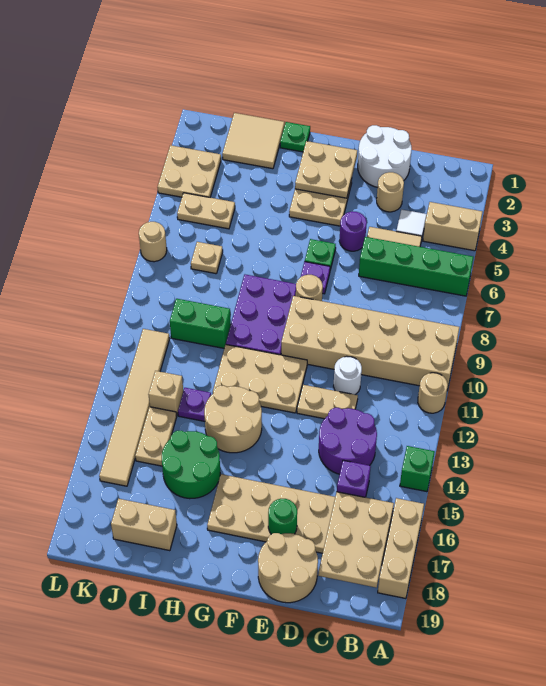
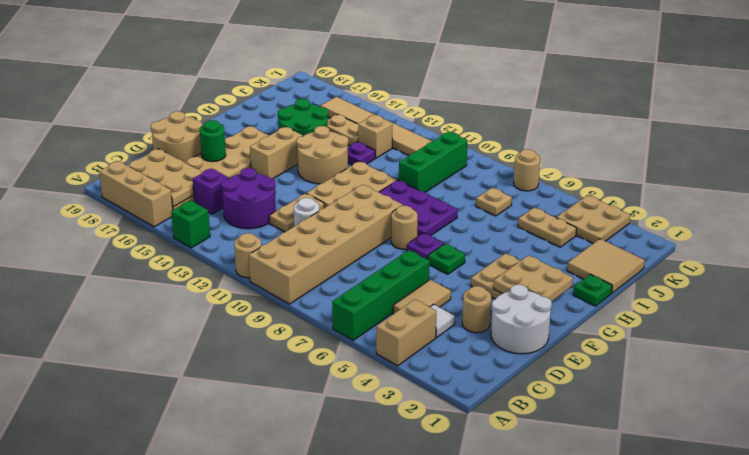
purple round brick E5 level 1 -> none
green brick I10:J10 level 1 -> green brick I10:K10 level 1
tan brick I18:J18 level 1 -> tan brick F15:G15 level 1
tan plate J5:K5 level 1 -> tan plate J4:J5 level 1

